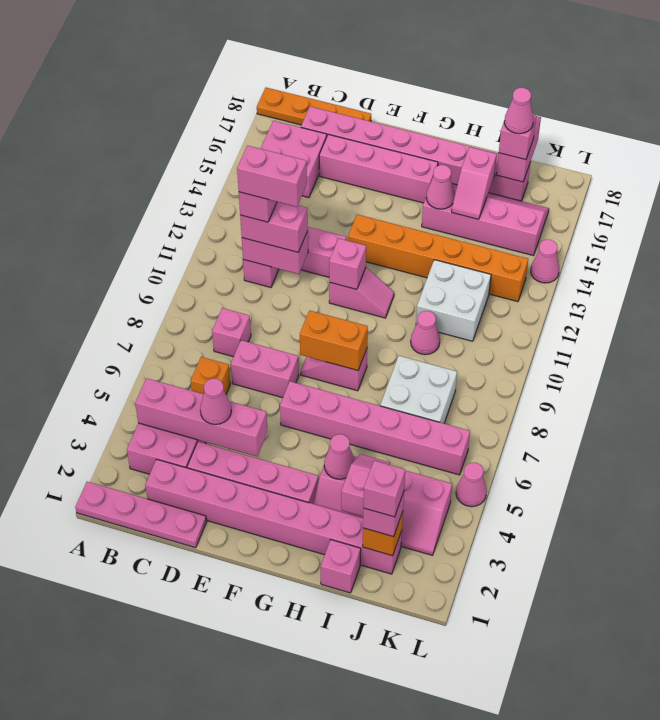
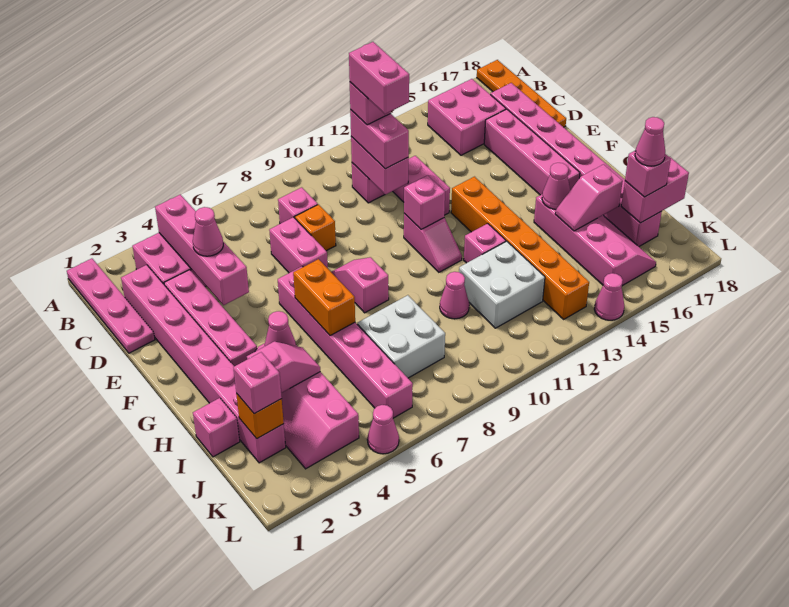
orange brick C6 level 1 -> orange brick D8 level 1
orange brick F8:G8 level 2 -> orange brick G6:H6 level 2
pink brick J2 level 4 -> pink brick H12 level 1

